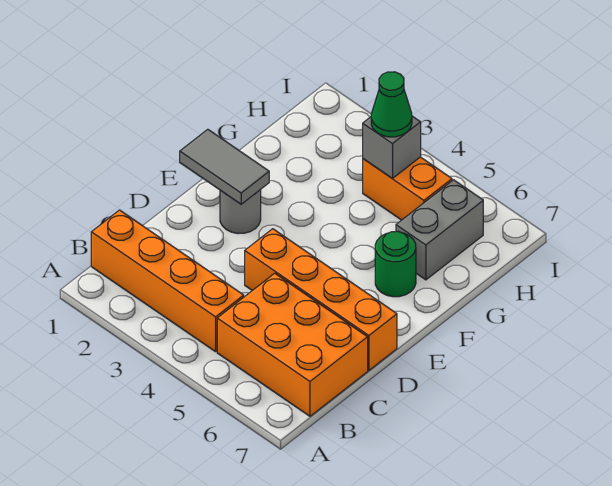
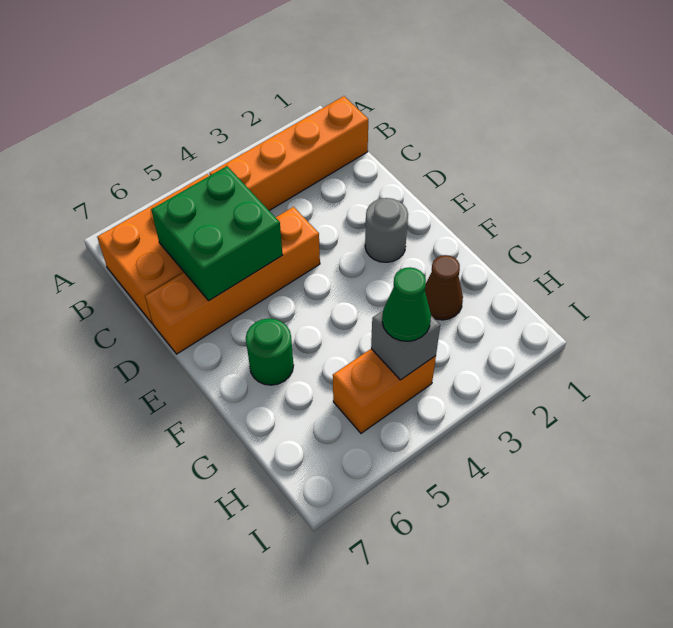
none -> green brick C5:D6 level 2
grey tile E1:E2 level 2 -> none
none -> brown cone G2 level 1
grey brick G6:H6 level 1 -> none

